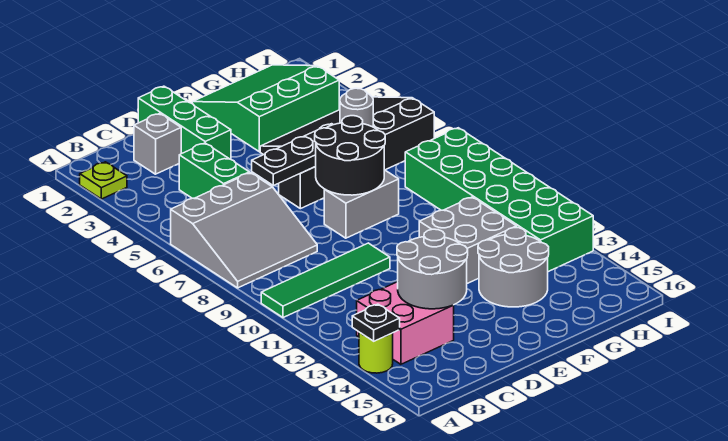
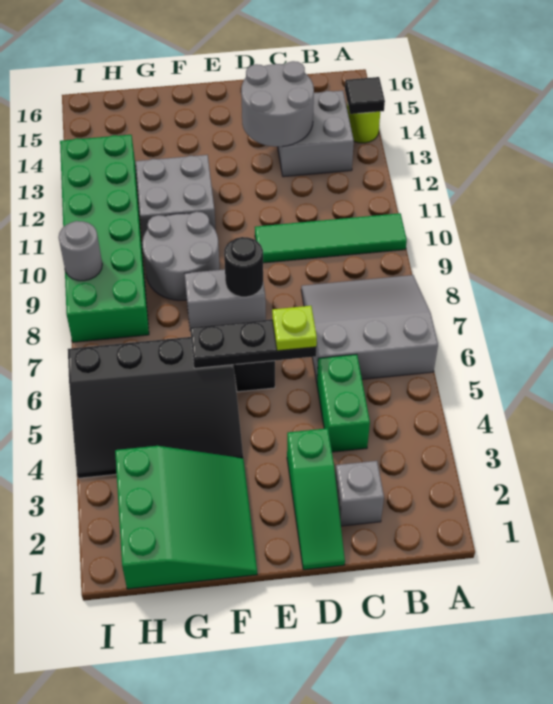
lime plate A2 level 1 -> lime plate D6 level 3
black plate A14 level 2 -> black tile A14 level 2
pink brick B13:C14 level 1 -> grey brick B13:C14 level 1
green brick D1:D3 level 1 -> green slope D1:D3 level 1 top 3
black round brick E7:F8 level 2 -> black round brick E8 level 2
green slope F1:H3 level 1 top 3 -> green slope F1:H3 level 1 top H
grey round brick F13:G14 level 1 -> grey round brick F9:G10 level 1
grey round brick G6 level 2 -> grey round brick I9 level 2

